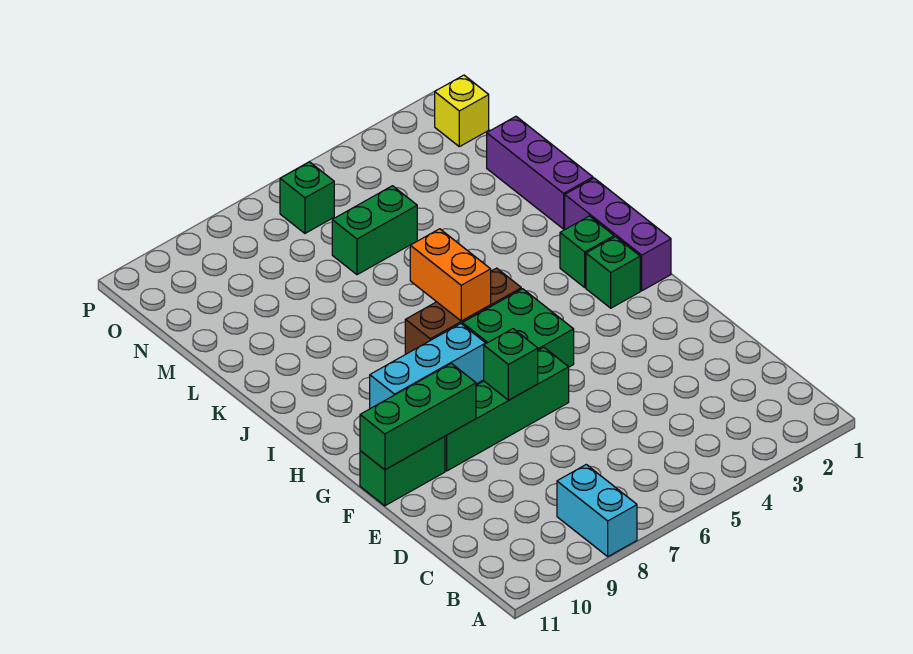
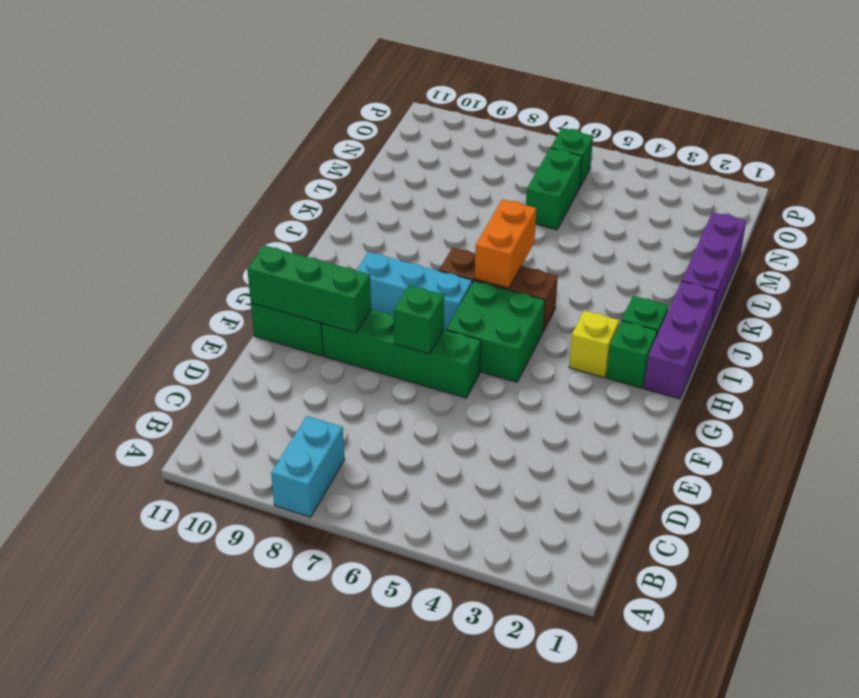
green brick M5:M6 level 1 -> green brick M6:N6 level 1
yellow brick O1 level 1 -> yellow brick H3 level 1

